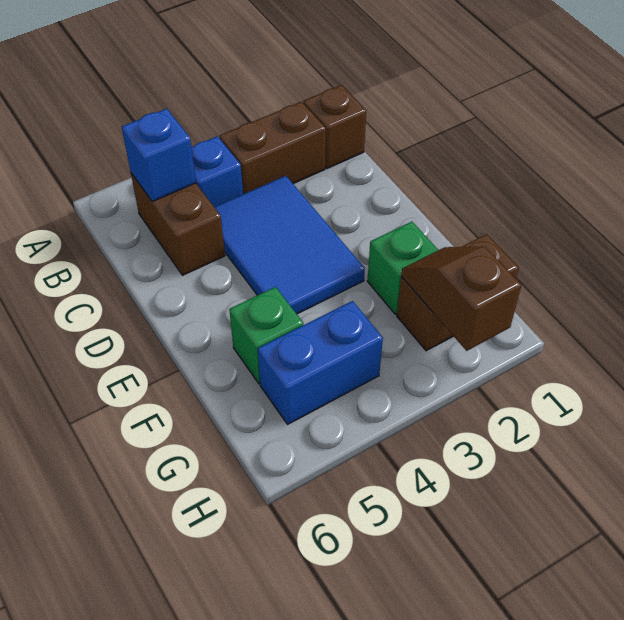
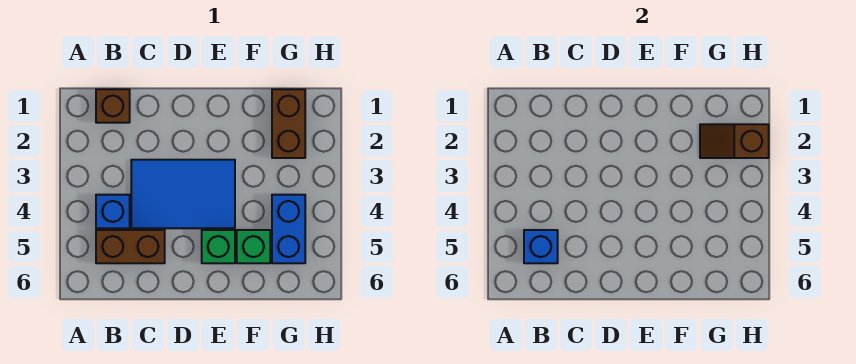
brown brick B2:B3 level 1 -> none
green brick F2 level 1 -> green brick E5 level 1

